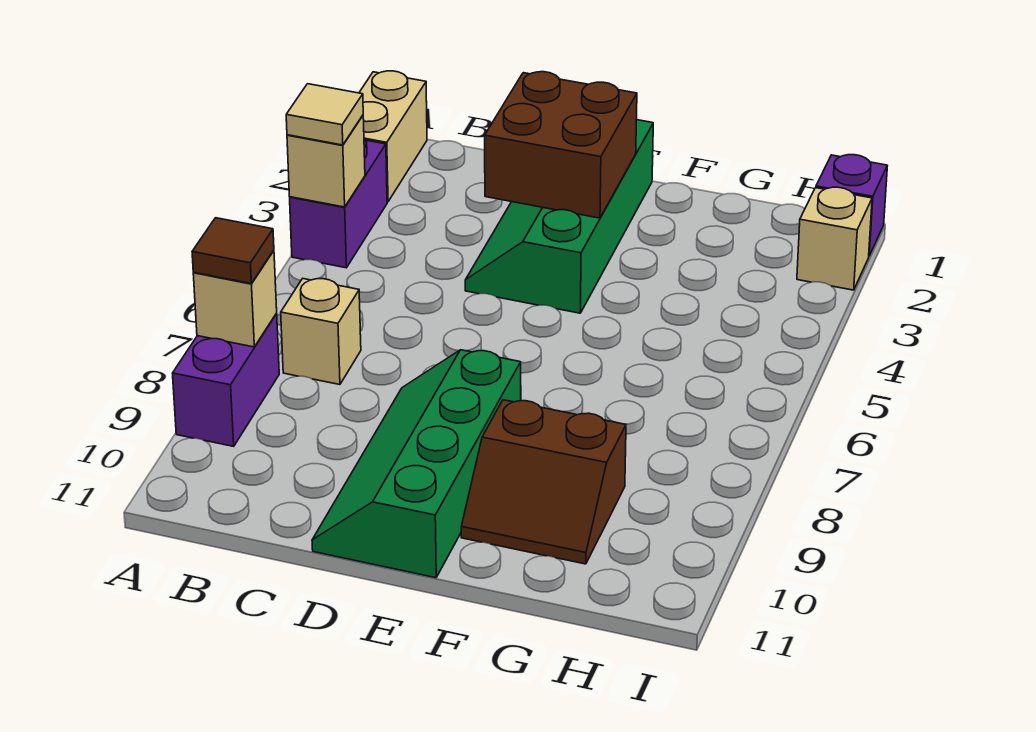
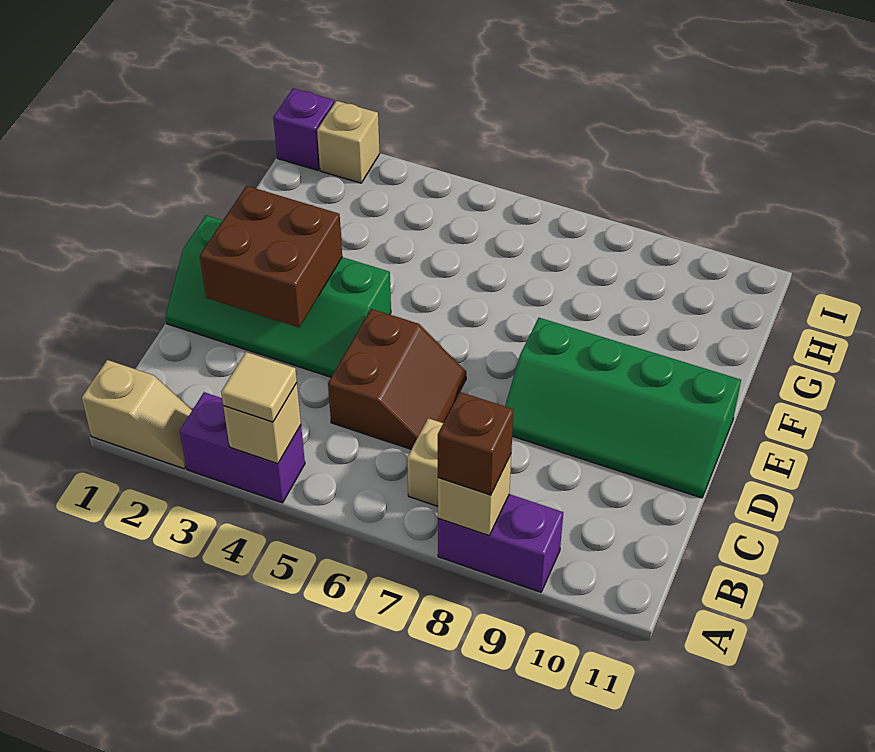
tan brick A1:A2 level 1 -> tan slope A1:A2 level 1 top 1
brown tile A8 level 3 -> brown brick A8 level 3
brown slope F9:G10 level 1 top 9 -> brown slope C5:D6 level 1 top 5

